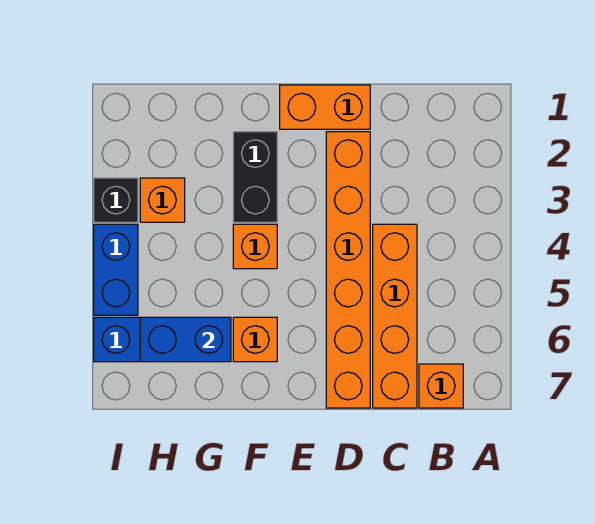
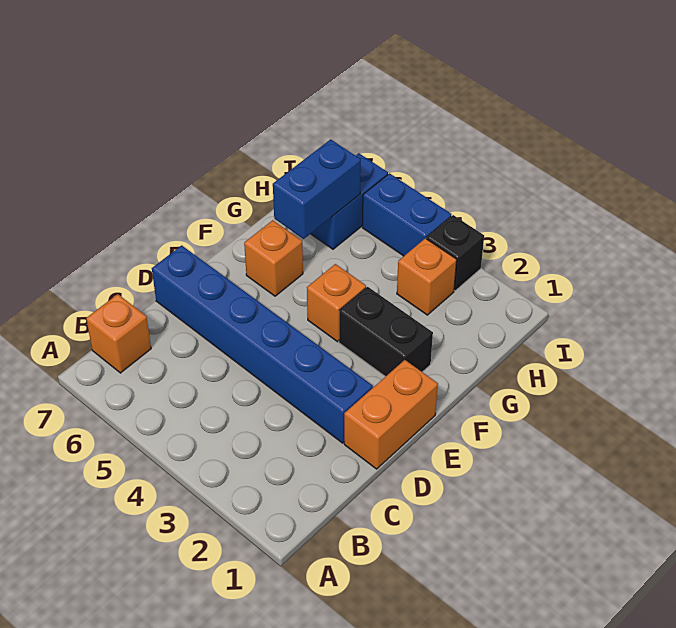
orange brick C4:C7 level 1 -> none
orange brick D2:D7 level 1 -> blue brick D2:D7 level 1

